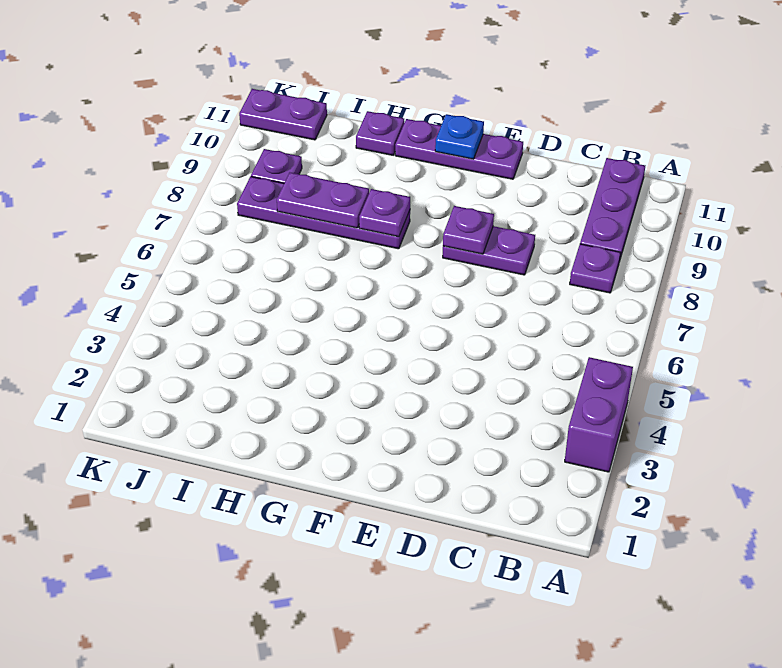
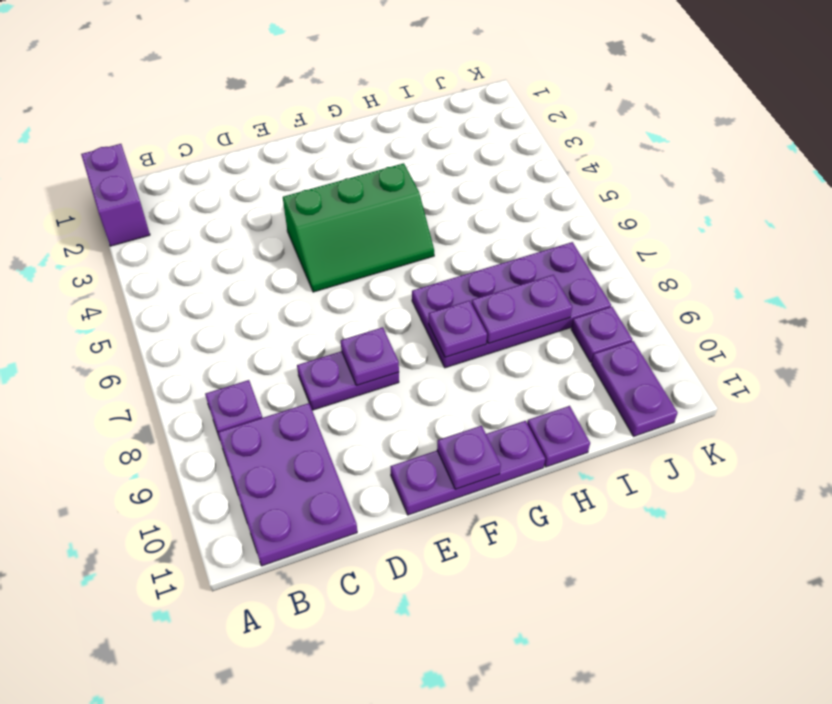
purple brick A3:A4 level 1 -> purple brick A1:A2 level 1
purple plate B9:B11 level 1 -> purple plate B9:C11 level 1
none -> green slope E4:G5 level 1 top 4
blue plate F11 level 2 -> purple plate F11 level 2
purple plate G8:J8 level 1 -> purple plate G7:J8 level 1
purple plate J11:K11 level 1 -> purple plate J10:J11 level 1

